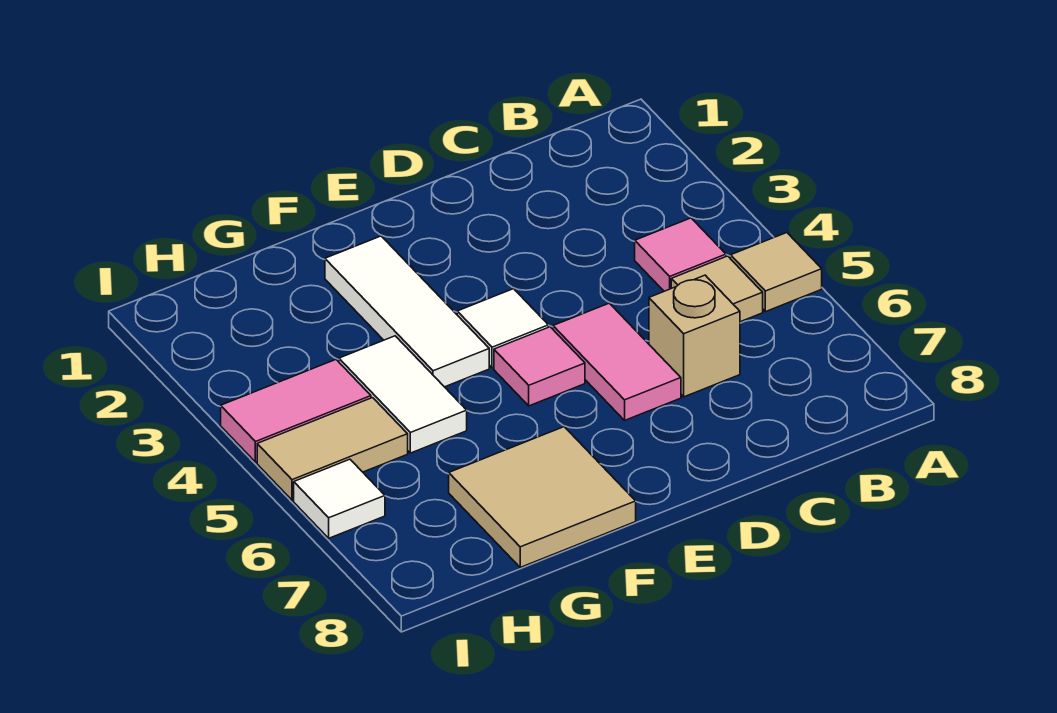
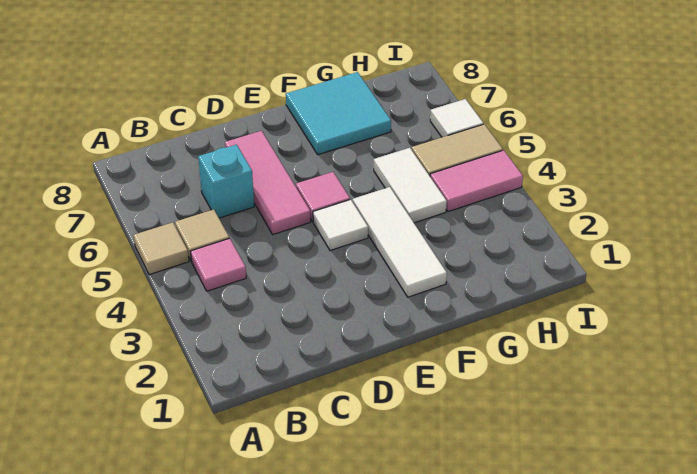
tan brick C6 level 1 -> cyan brick C6 level 1
pink tile D5:D6 level 1 -> pink tile D5:D7 level 1
tan tile F7:G8 level 1 -> cyan tile F7:G8 level 1

